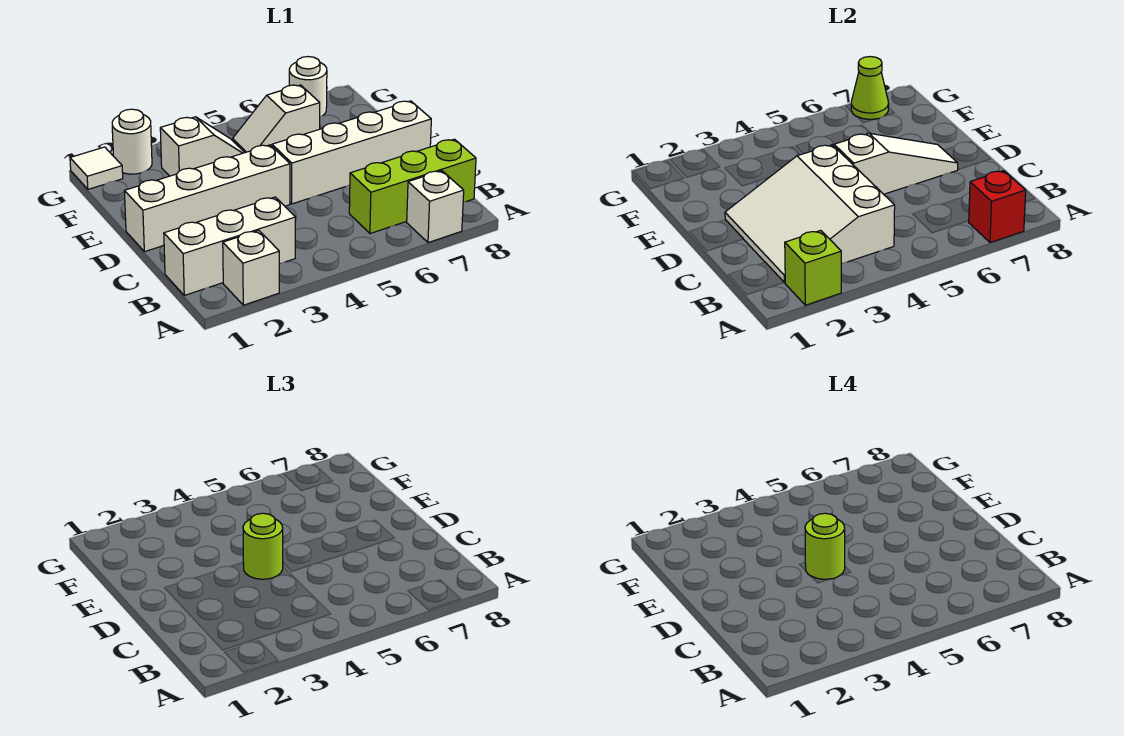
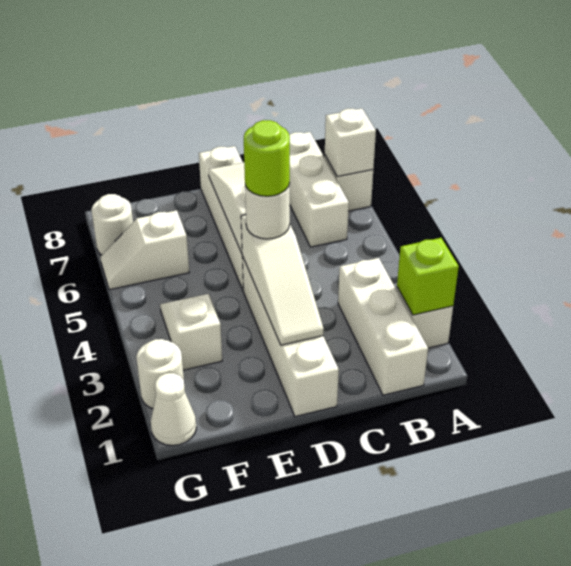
red brick A7 level 2 -> white brick A7 level 2
white slope B2:D4 level 2 top 4 -> white slope D2:D4 level 2 top 4
lime brick B6:B8 level 1 -> white brick B6:B8 level 1
lime round brick D4 level 3 -> white round brick D4 level 3
white slope F5:F6 level 1 top 6 -> white slope F6:G6 level 1 top F
white tile G1 level 1 -> white cone G1 level 1
lime cone G7 level 2 -> none

